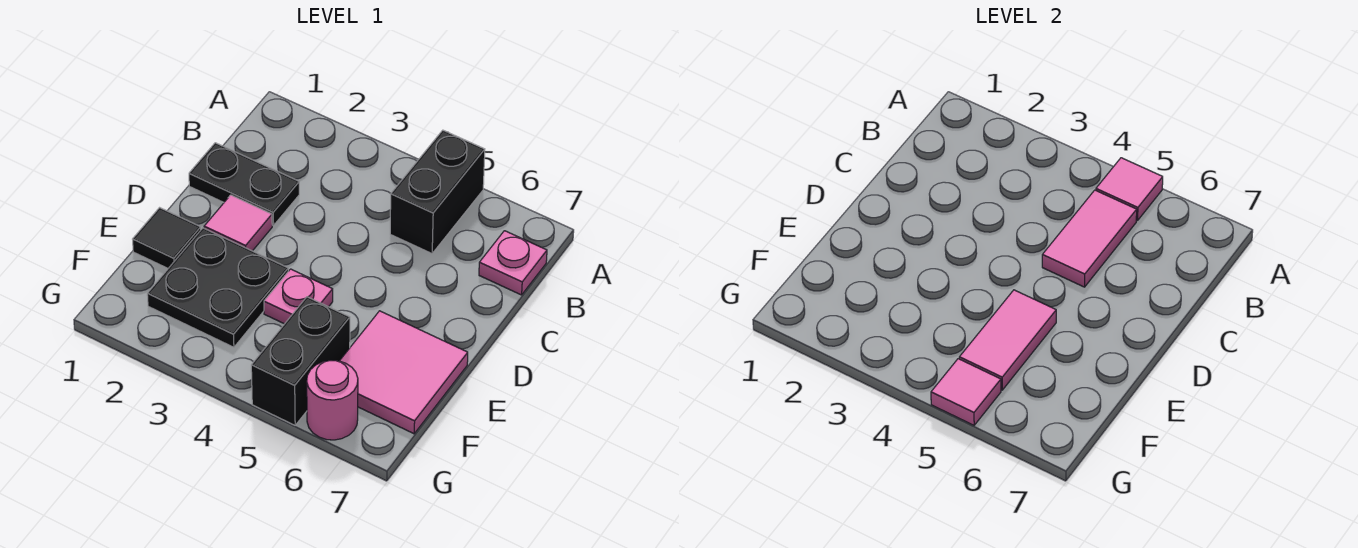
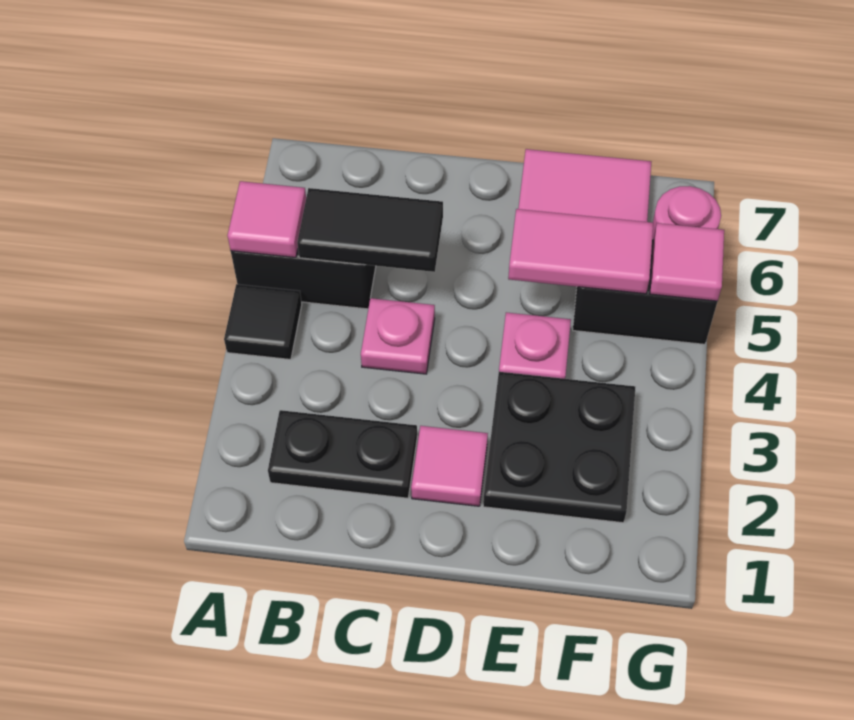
pink tile B5:C5 level 2 -> black tile B5:C5 level 2
pink plate B7 level 1 -> pink plate C4 level 1
black plate C1:C2 level 1 -> black plate B2:C2 level 1
black tile E1 level 1 -> black tile A4 level 1

